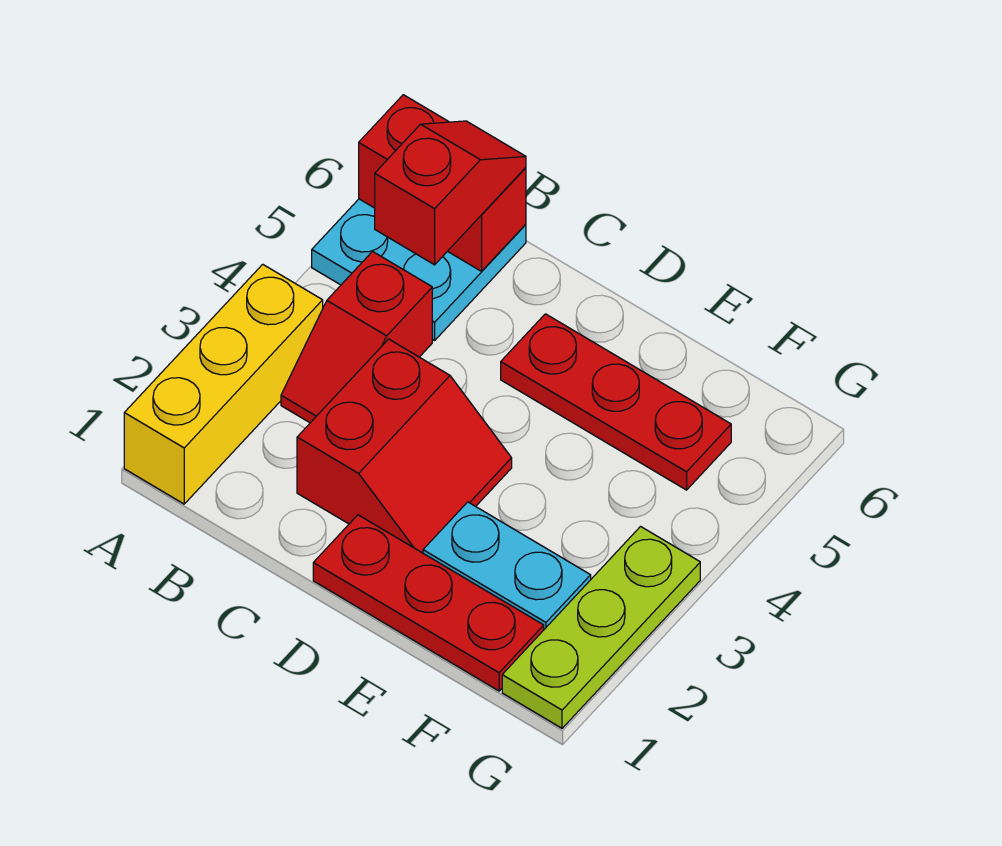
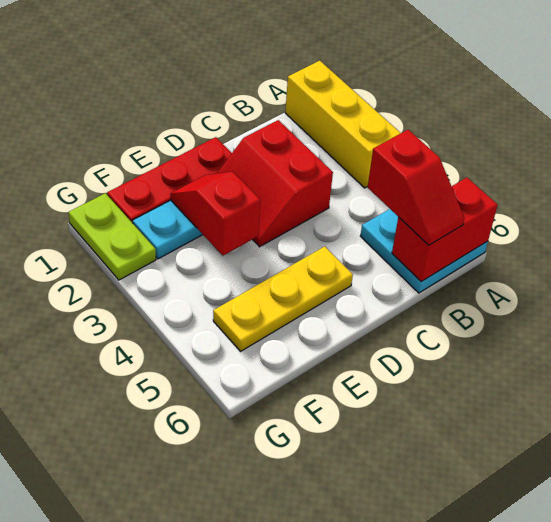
red slope B3:B4 level 1 top 4 -> red slope E2:E3 level 2 top 3
red plate D5:F5 level 1 -> yellow plate D5:F5 level 1
lime plate G1:G3 level 1 -> lime plate G1:G2 level 1

